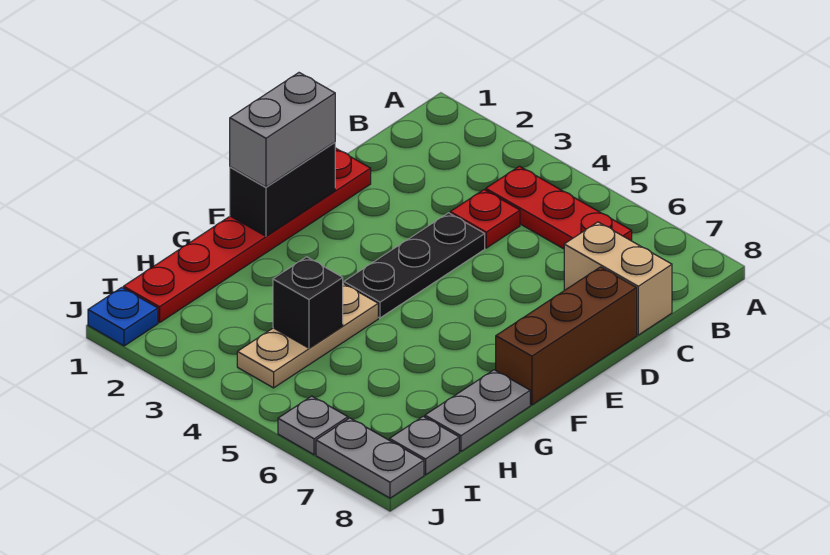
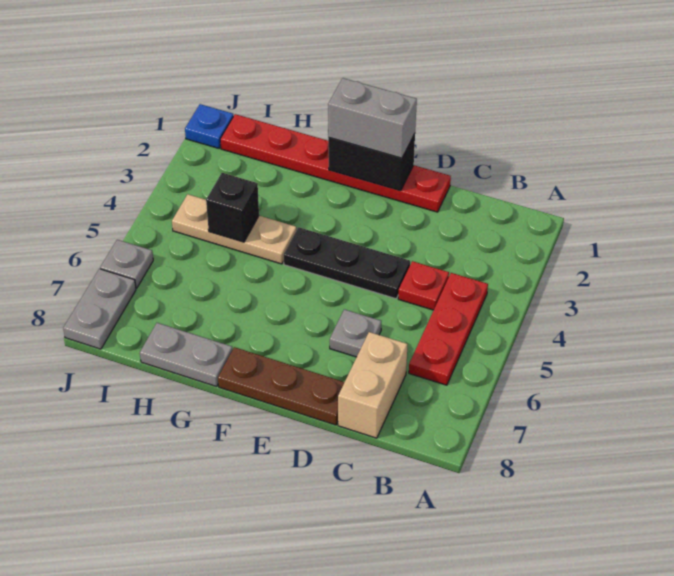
brown brick D8:F8 level 1 -> brown plate D8:F8 level 1
grey plate I8 level 1 -> grey plate D6 level 1

